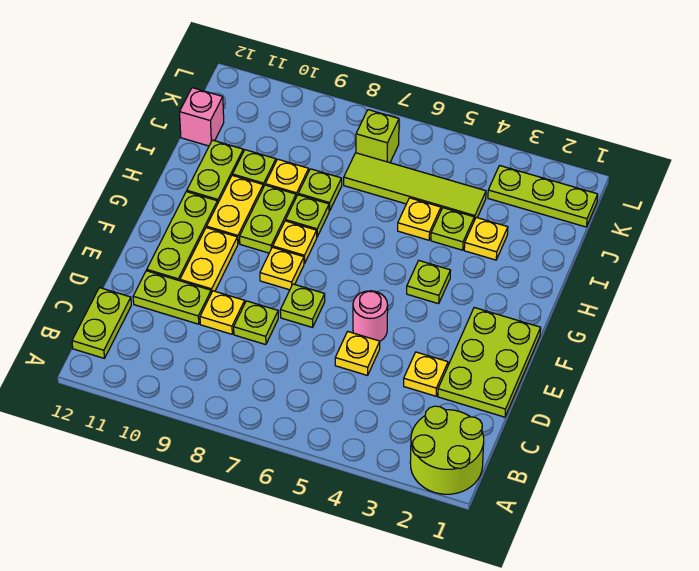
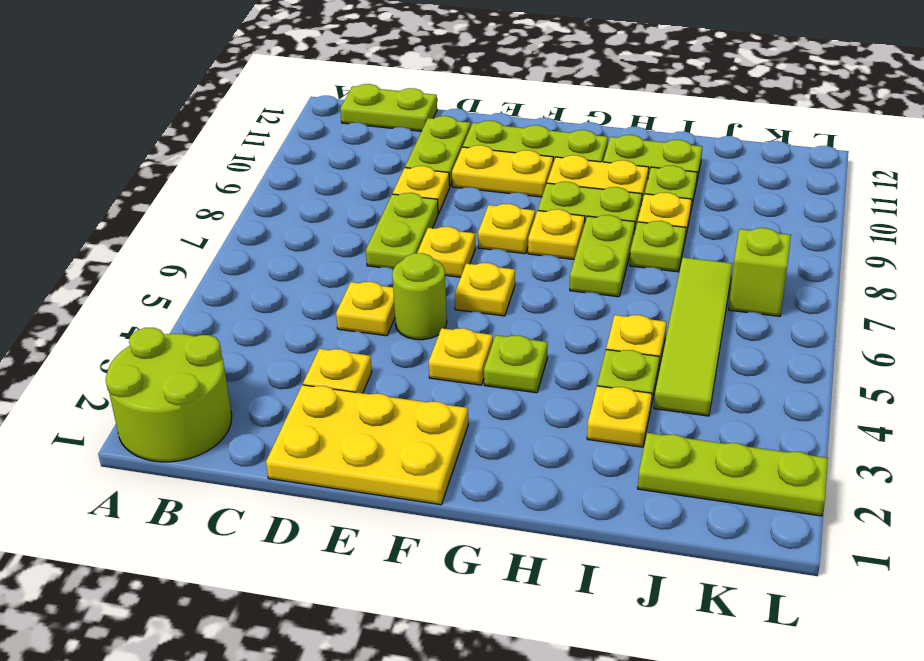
lime plate D1:F2 level 1 -> yellow plate D1:F2 level 1
lime plate D8 level 1 -> lime plate D7:D8 level 1
pink round brick E5 level 1 -> lime round brick E5 level 1
lime plate E7 level 1 -> yellow plate E7 level 1
none -> yellow plate F4 level 1
none -> yellow plate F6 level 1
lime plate H8 level 1 -> lime plate H7:H8 level 1
pink brick J12 level 1 -> none
lime plate K1:K3 level 1 -> lime plate J2:L2 level 1

